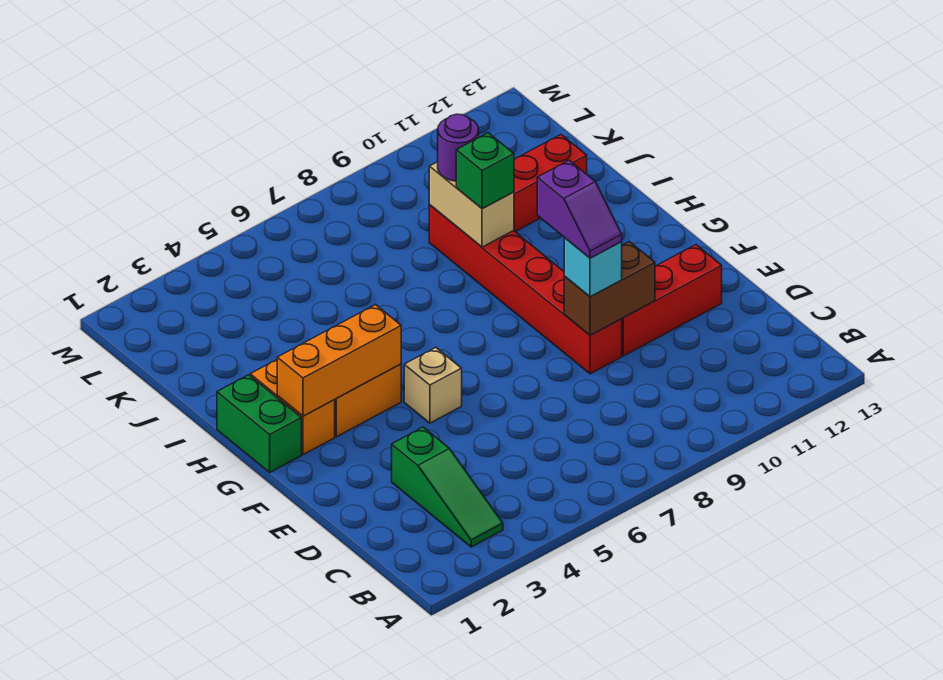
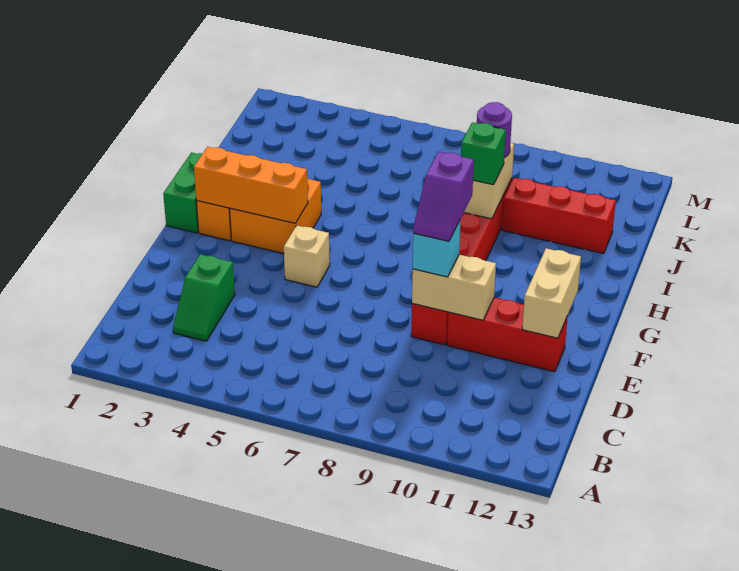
green slope B3:D3 level 1 top D -> green slope C3:D3 level 1 top D
brown brick E9:E10 level 2 -> tan brick E9:E10 level 2
none -> tan brick E12:F12 level 2

